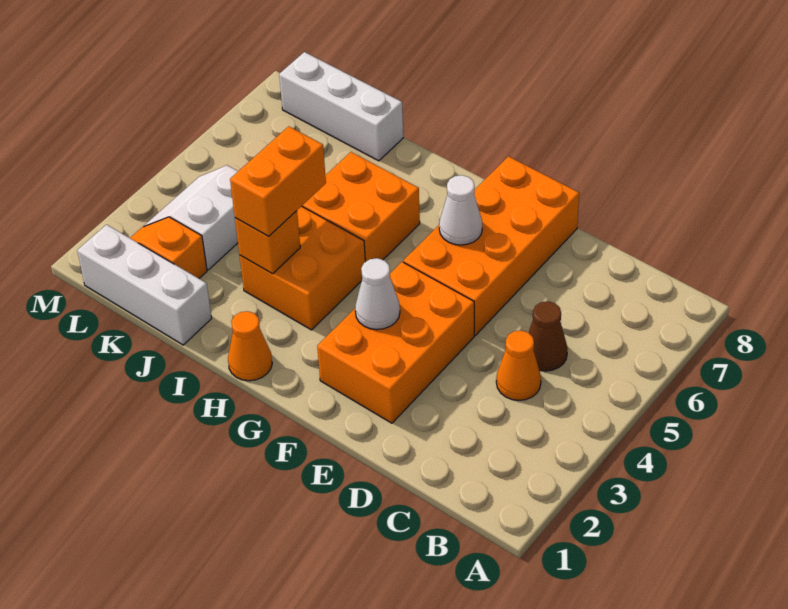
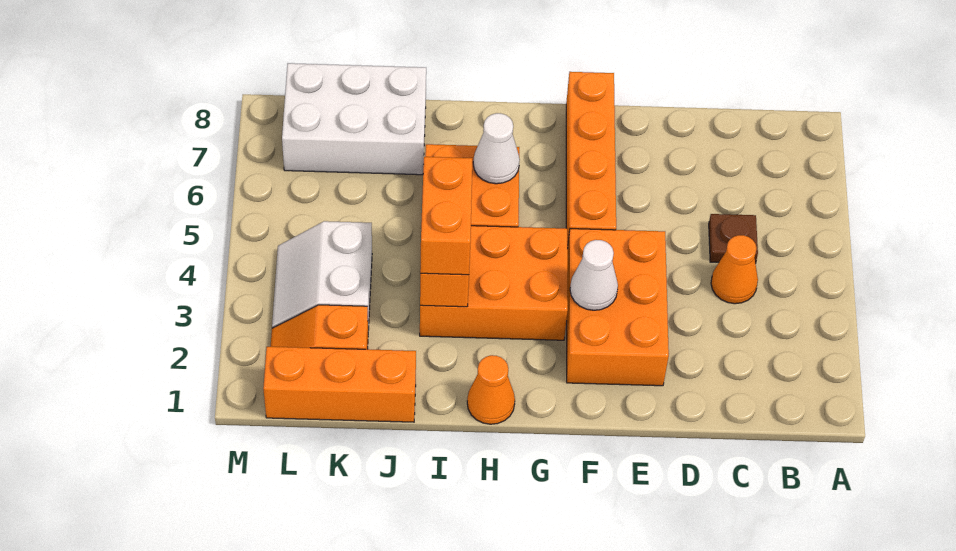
brown cone C5 level 1 -> brown plate C5 level 1
orange brick E5:F8 level 1 -> orange brick F5:F8 level 1
white cone F6 level 2 -> white cone H6 level 2
orange brick H3:I4 level 1 -> orange brick G3:I4 level 1
white brick J1:L1 level 1 -> orange brick J1:L1 level 1
white brick J8:L8 level 1 -> white brick J7:L8 level 1

